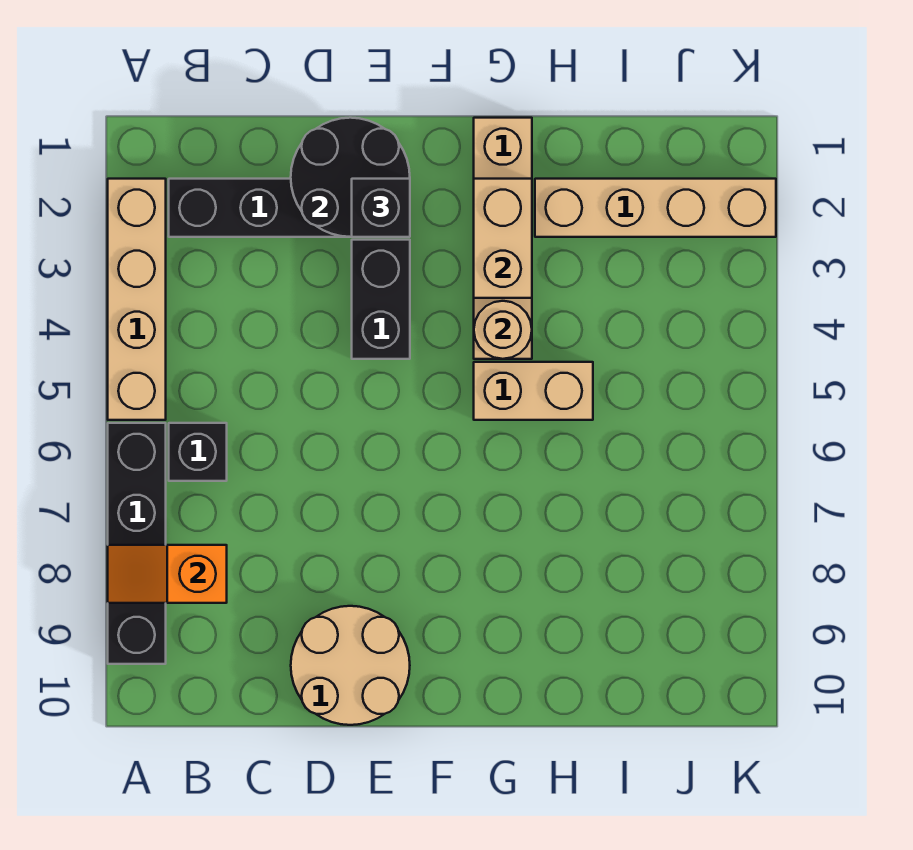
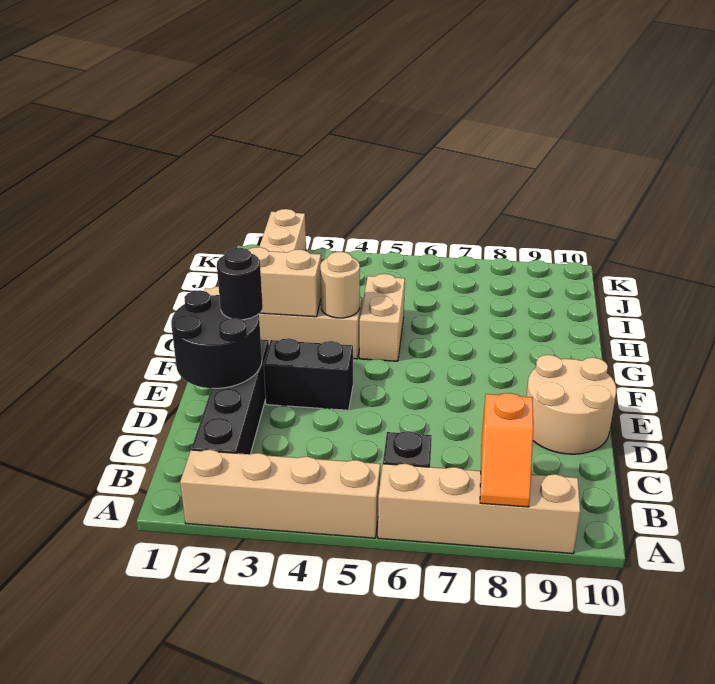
black brick A6:A9 level 1 -> tan brick A6:A9 level 1
black brick E2 level 3 -> black round brick E2 level 3

